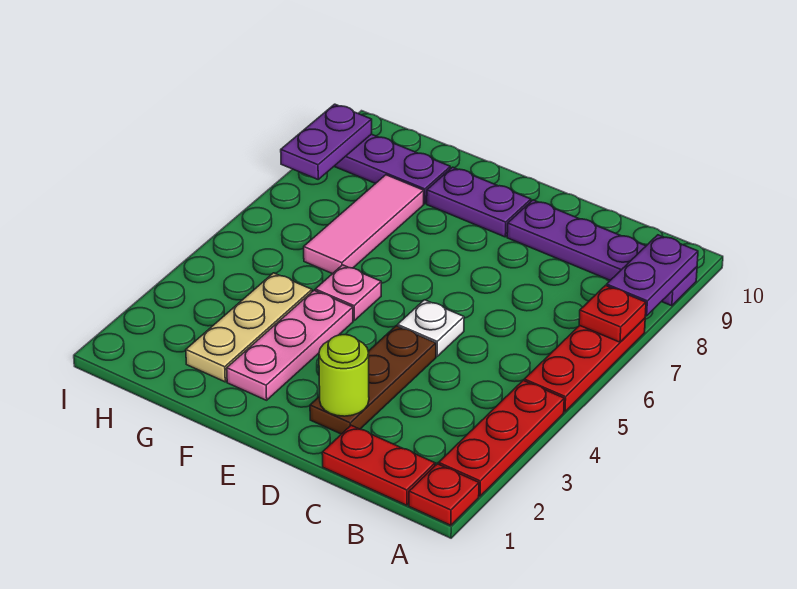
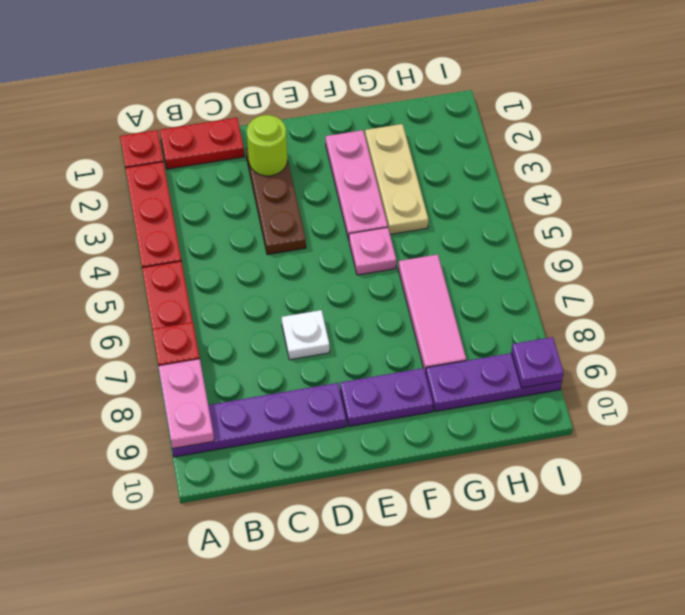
purple plate A8:A9 level 2 -> pink plate A8:A9 level 2
white plate D5 level 1 -> white plate D7 level 1
purple plate I8:I9 level 2 -> purple plate I9 level 2

